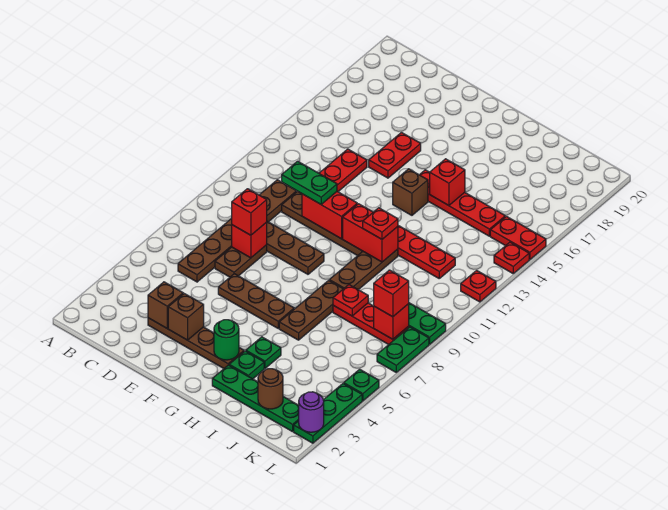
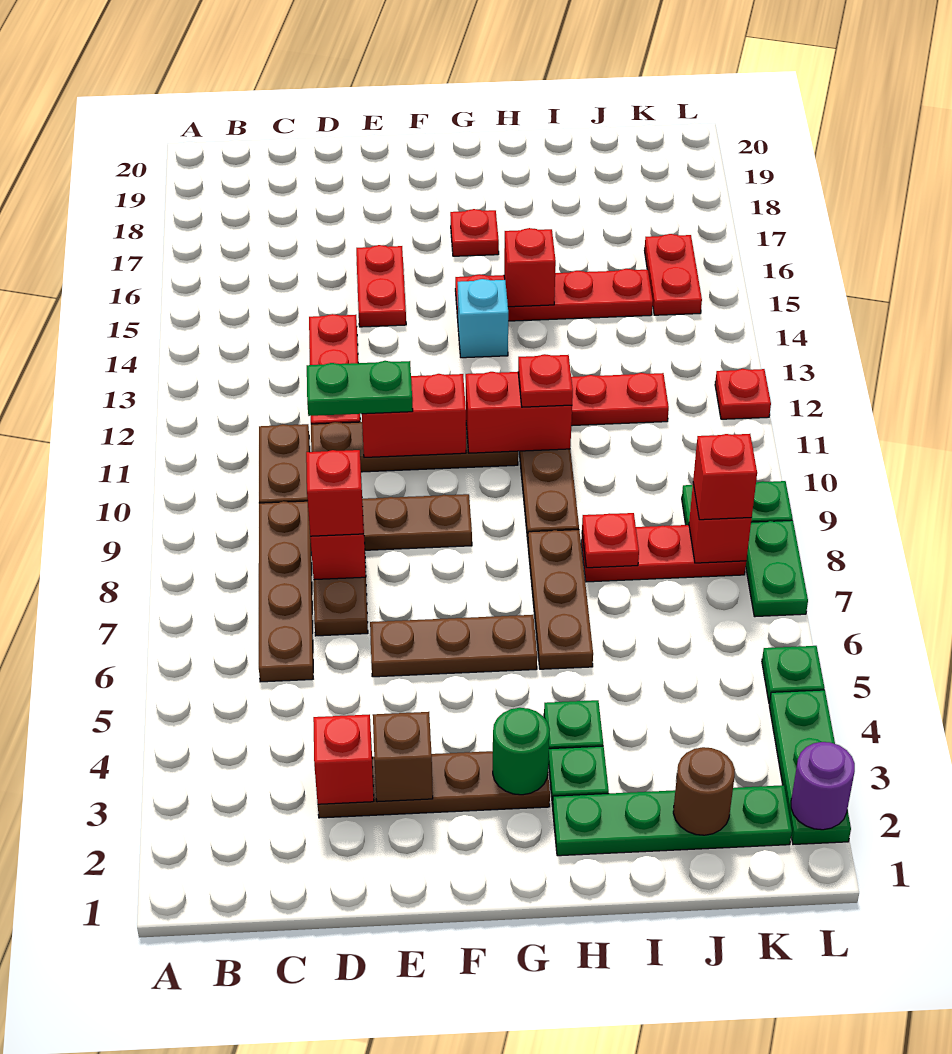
brown brick D3 level 2 -> red brick D3 level 2
brown brick G14 level 1 -> cyan brick G14 level 1
red plate K15:L15 level 1 -> red plate K15:K16 level 1
red plate L14 level 1 -> red plate G17 level 1

